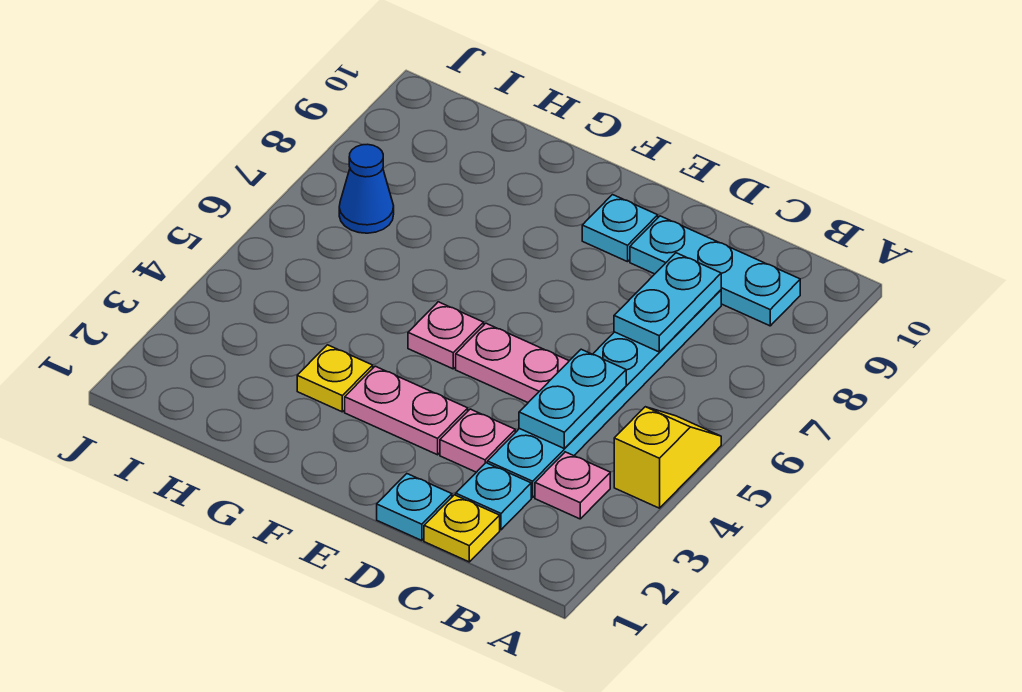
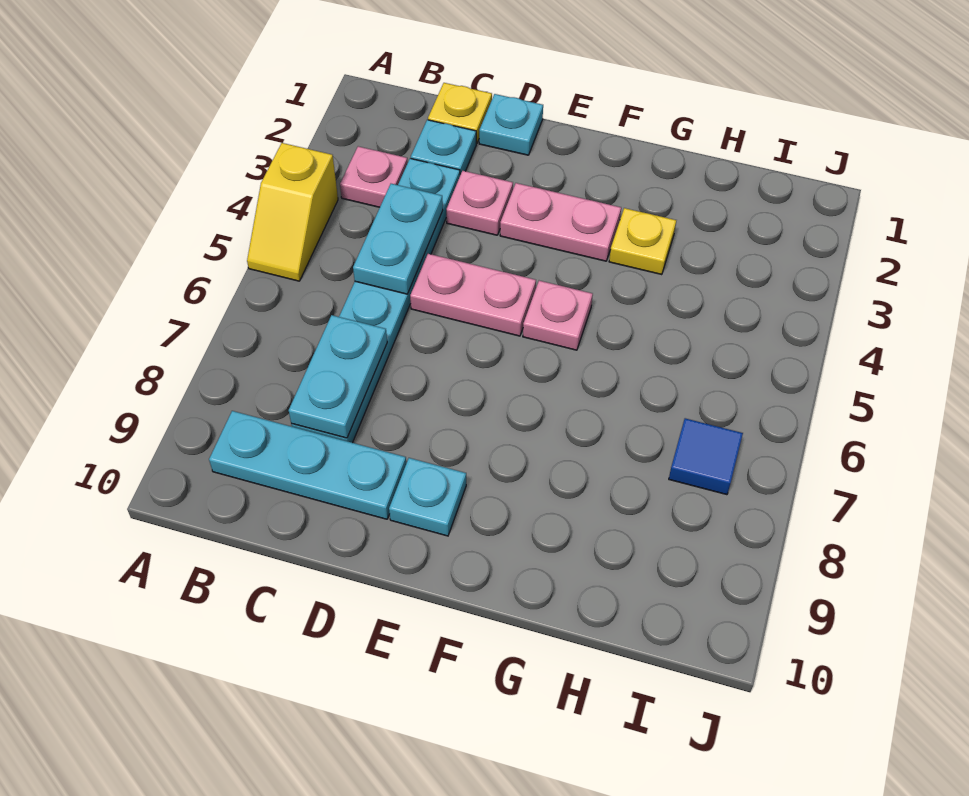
blue cone I7 level 1 -> blue tile I7 level 1

